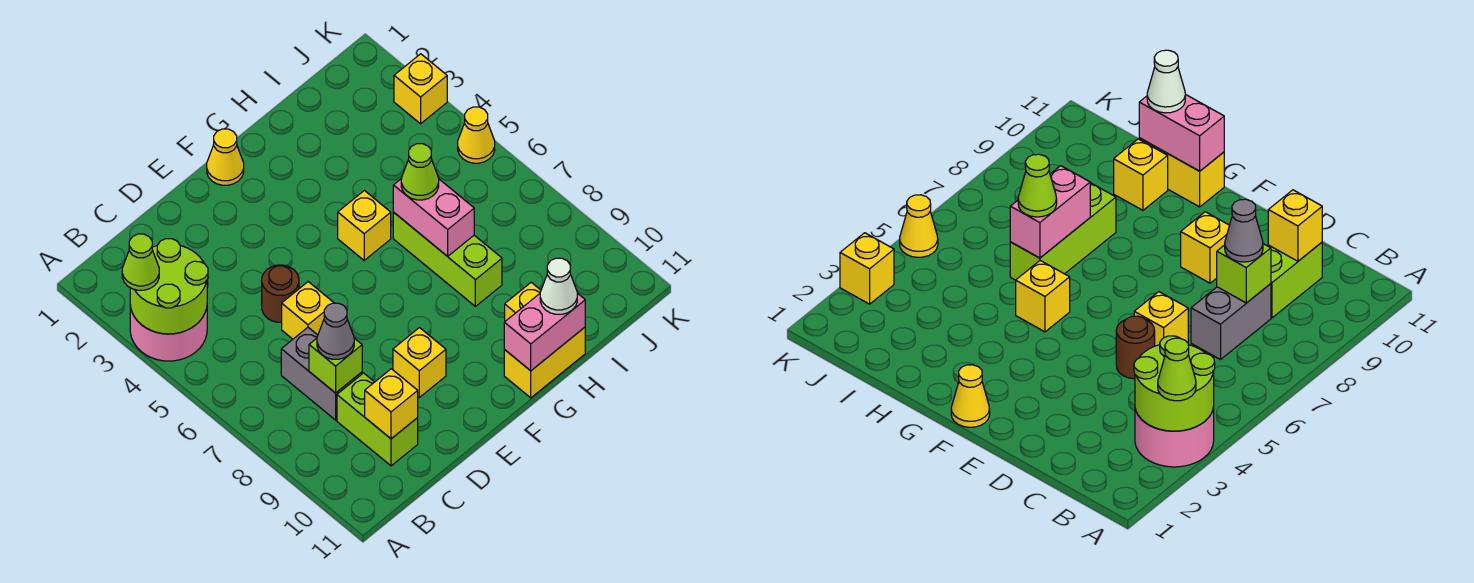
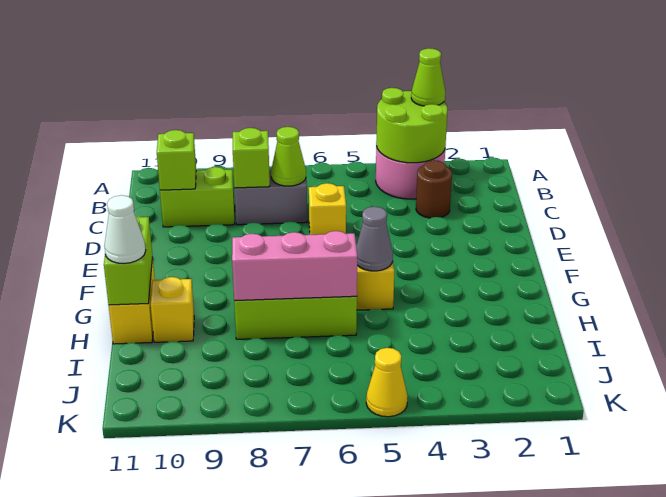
grey cone C8 level 3 -> grey cone G5 level 2
yellow brick C10 level 2 -> lime brick C10 level 2
brown round brick D5 level 1 -> brown round brick C3 level 1
yellow brick E9 level 1 -> none
yellow cone F1 level 1 -> none
pink brick G11:H11 level 2 -> lime brick G11:H11 level 2
pink brick H6:H7 level 2 -> pink brick H6:H8 level 2
lime cone H6 level 3 -> lime cone C7 level 2
yellow brick K3 level 1 -> none

